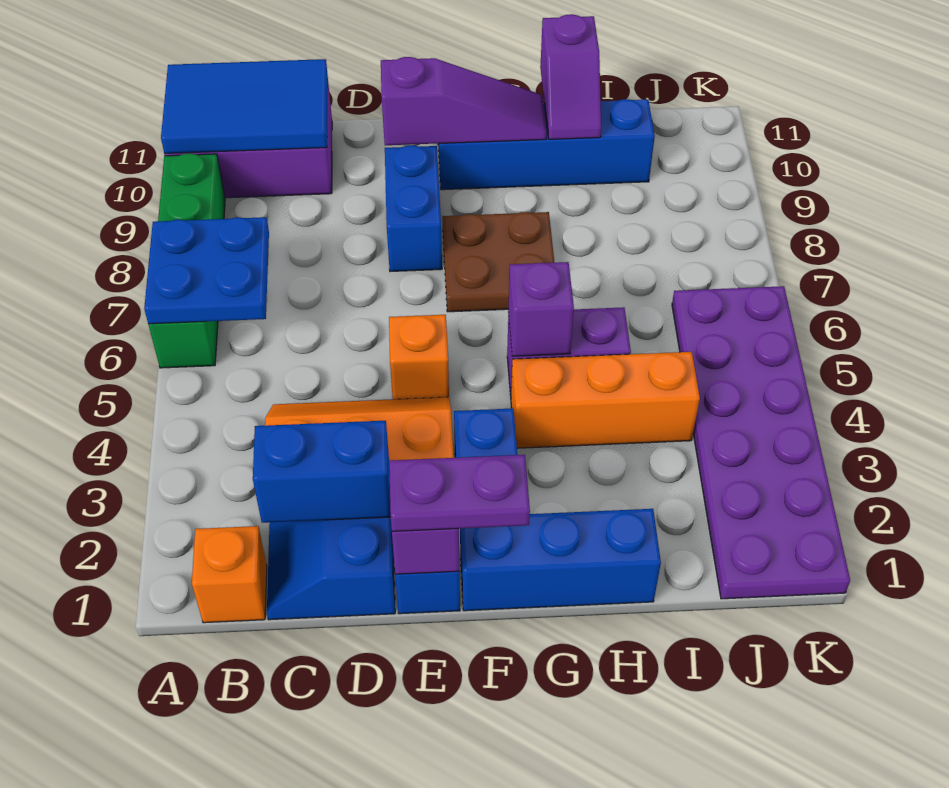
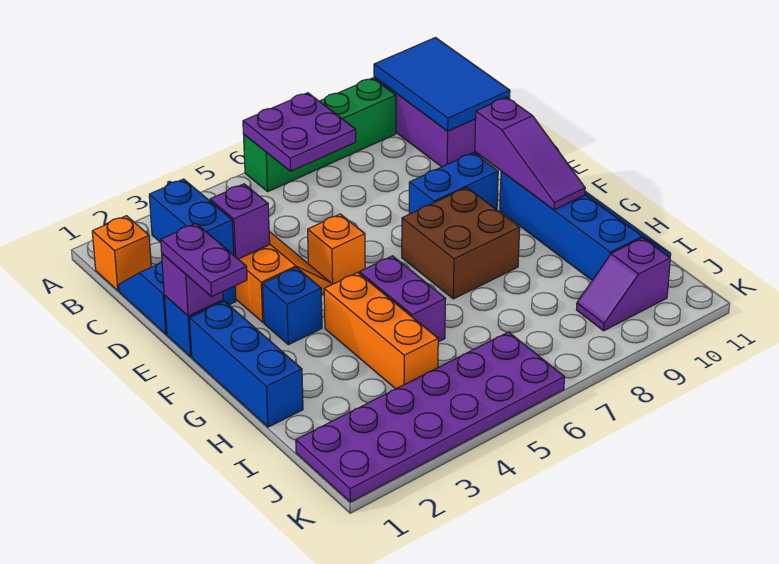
blue plate A6:B7 level 2 -> purple plate A6:B7 level 2
brown plate F7:G8 level 1 -> brown brick F7:G8 level 1
purple brick G5 level 2 -> purple brick D3 level 2
purple slope H10:H11 level 2 top 11 -> purple slope J9:J10 level 1 top 10

